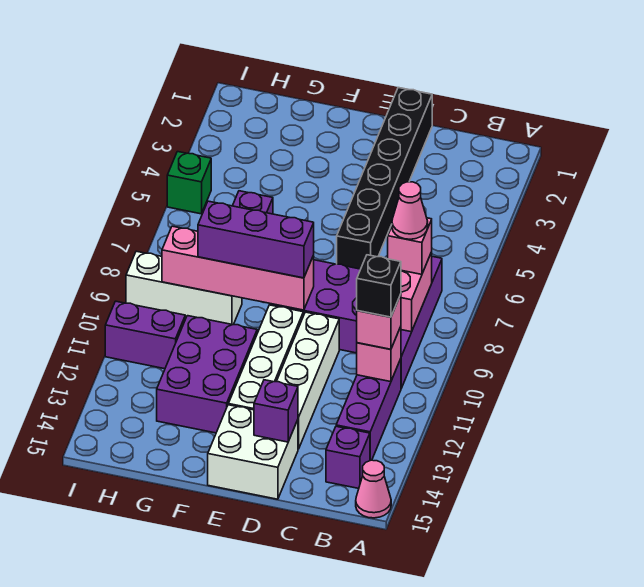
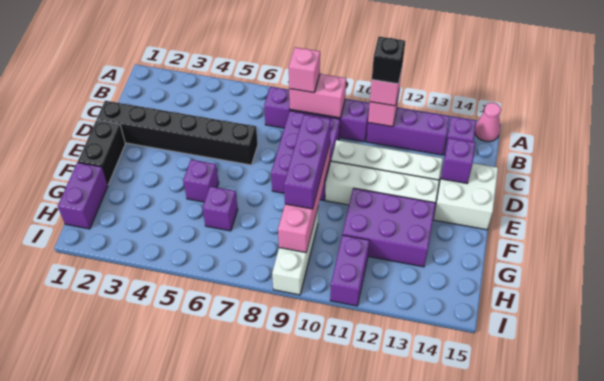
pink cone B8 level 4 -> none
none -> black brick E1:F1 level 1
none -> purple brick F5 level 1
none -> purple brick G1:H1 level 1
green brick I5 level 1 -> none

